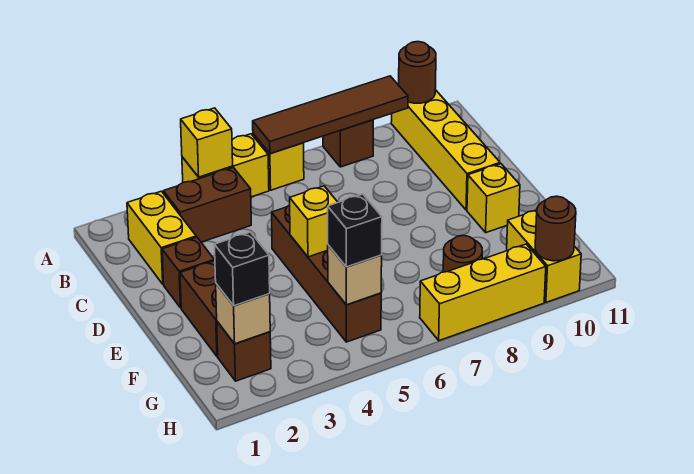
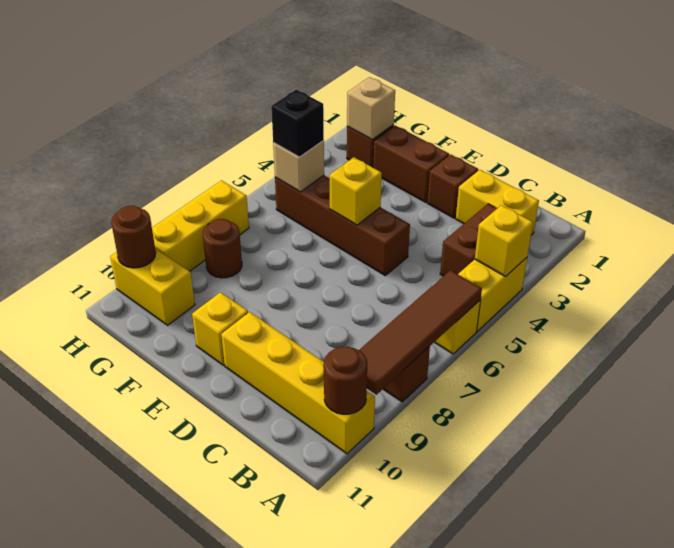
black brick G2 level 3 -> none

